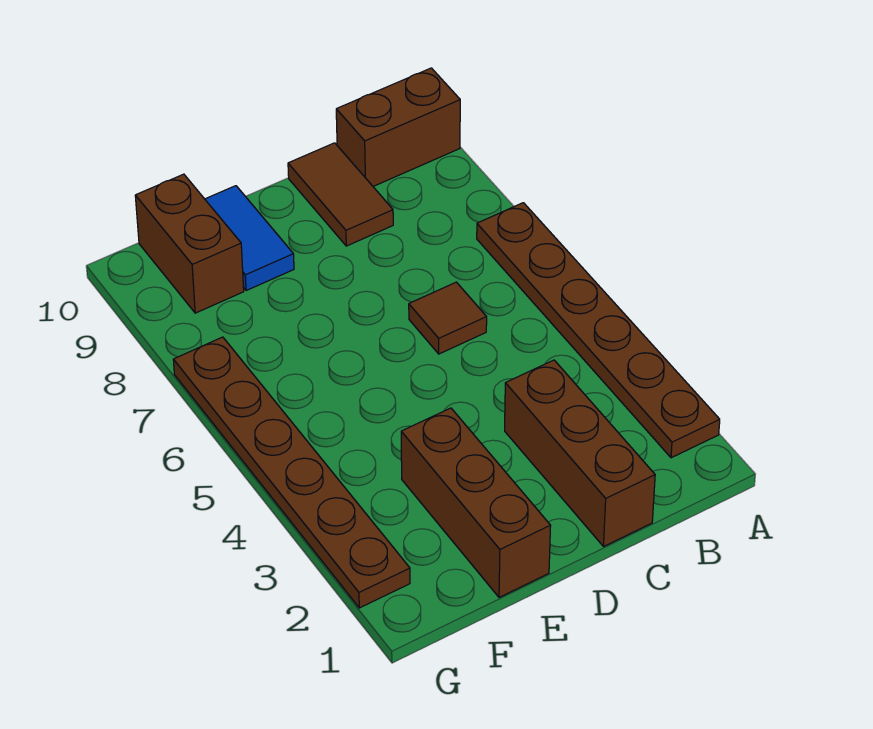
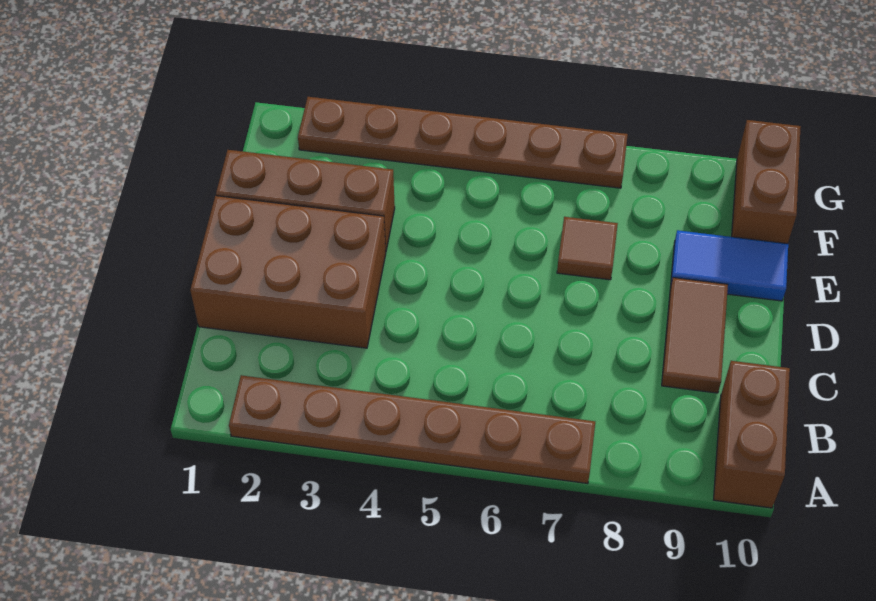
brown brick C1:C3 level 1 -> brown brick C1:D3 level 1
brown tile C6 level 1 -> brown tile E7 level 1
brown tile C9:C10 level 1 -> brown tile C9:D9 level 1
brown brick F9:F10 level 1 -> brown brick F10:G10 level 1

